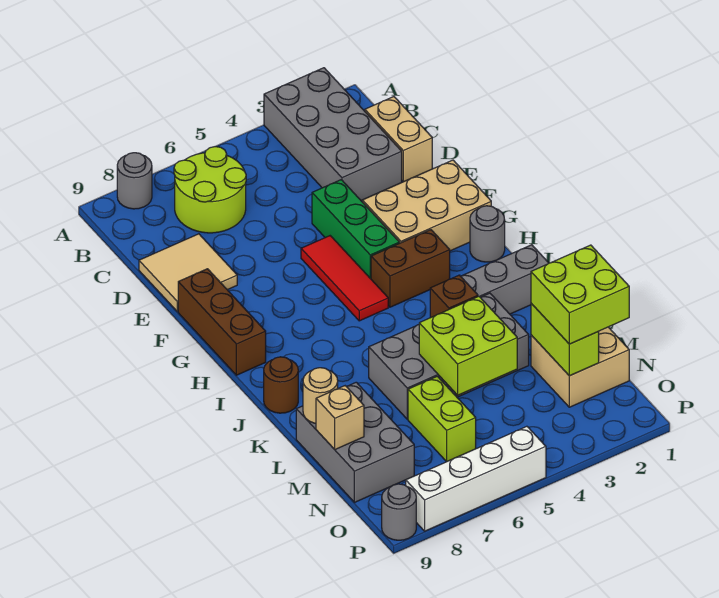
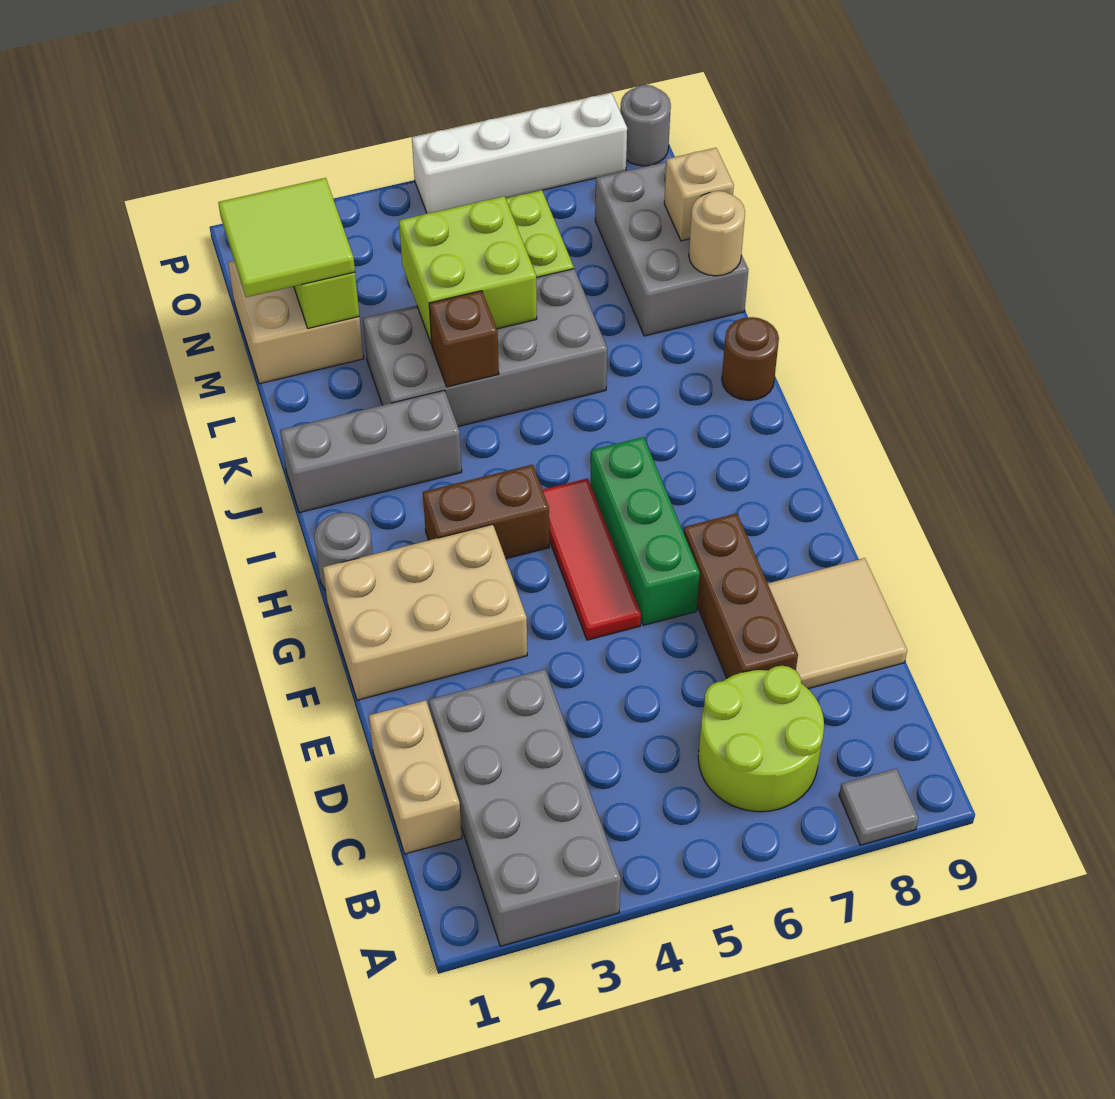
grey round brick A8 level 1 -> grey tile A8 level 1
green brick E4:G4 level 1 -> green brick F6:H6 level 1
brown brick F9:H9 level 1 -> brown brick D7:F7 level 1
lime brick M1:N2 level 3 -> lime tile M1:N2 level 3

